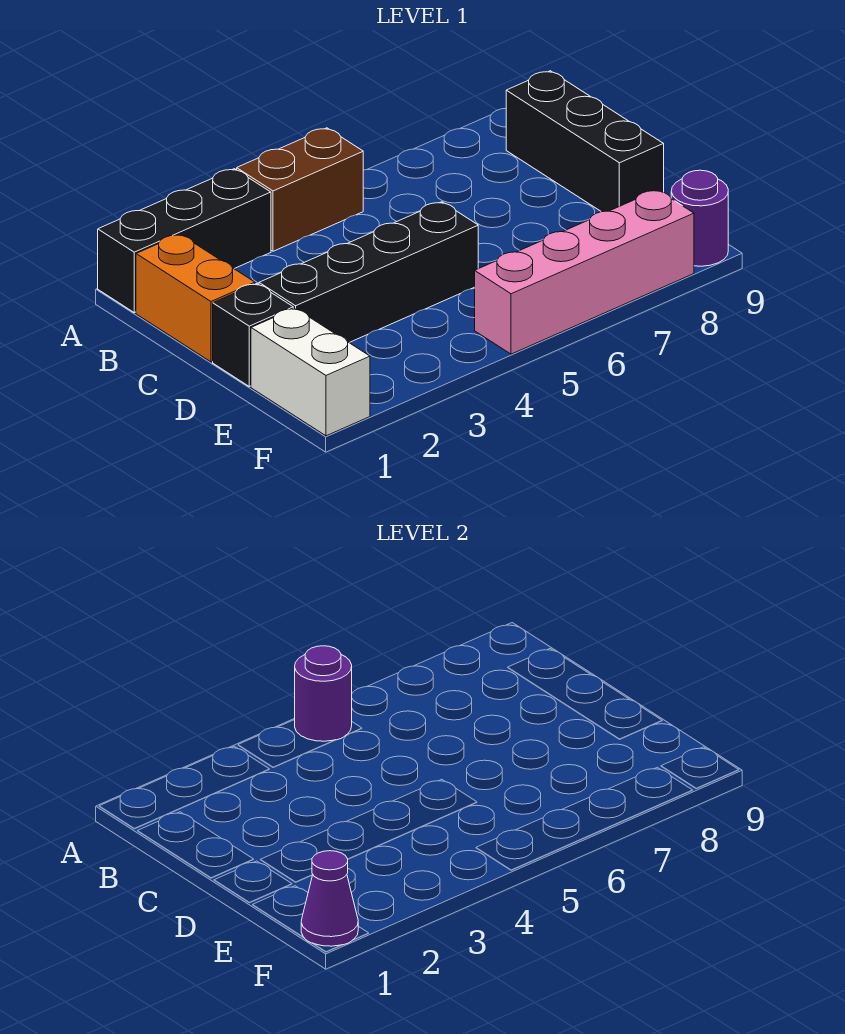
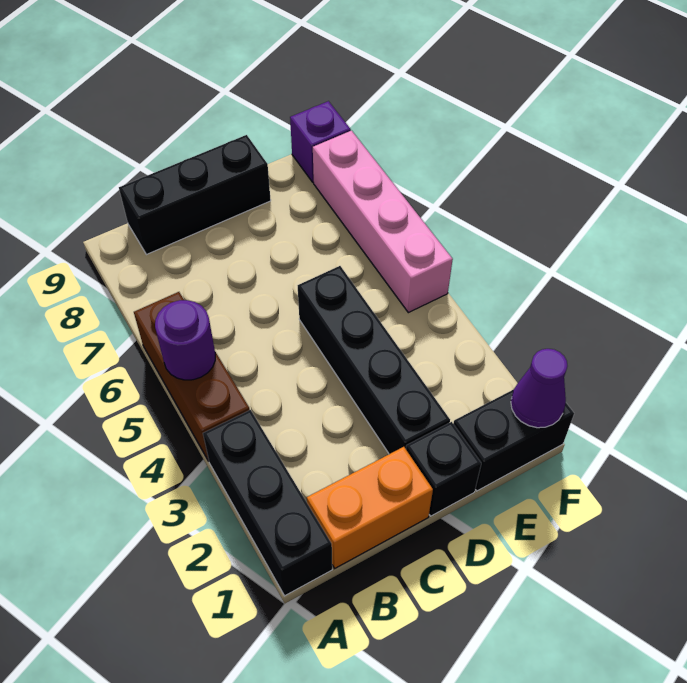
brown brick A4:A5 level 1 -> brown brick A4:A6 level 1
white brick E1:F1 level 1 -> black brick E1:F1 level 1
purple round brick F9 level 1 -> purple brick F9 level 1

